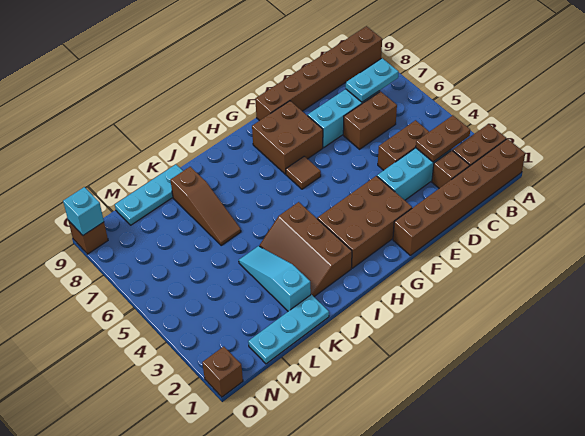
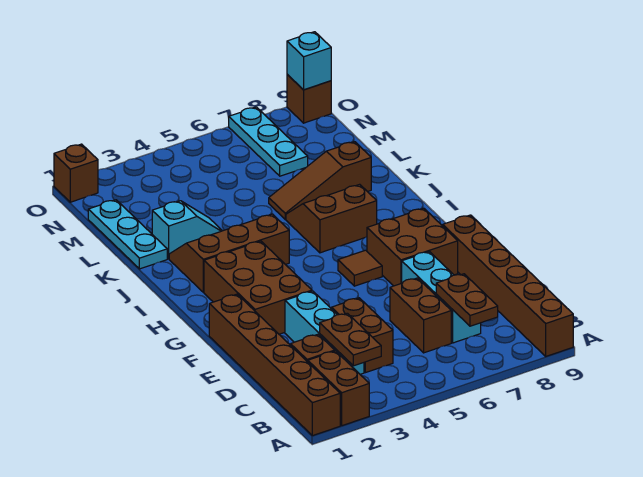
cyan plate B7:C7 level 2 -> brown plate B7:C7 level 2
none -> brown slope I6:J7 level 1 top I
cyan slope K2:K4 level 1 top 2 -> cyan slope K2:K3 level 1 top 2
cyan plate K9:M9 level 1 -> cyan plate M7:O7 level 1

